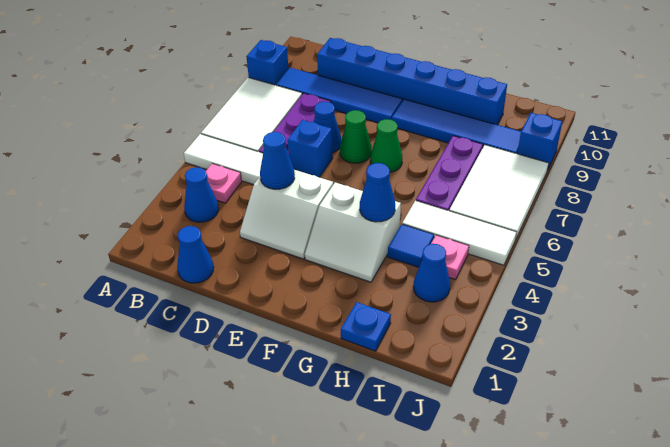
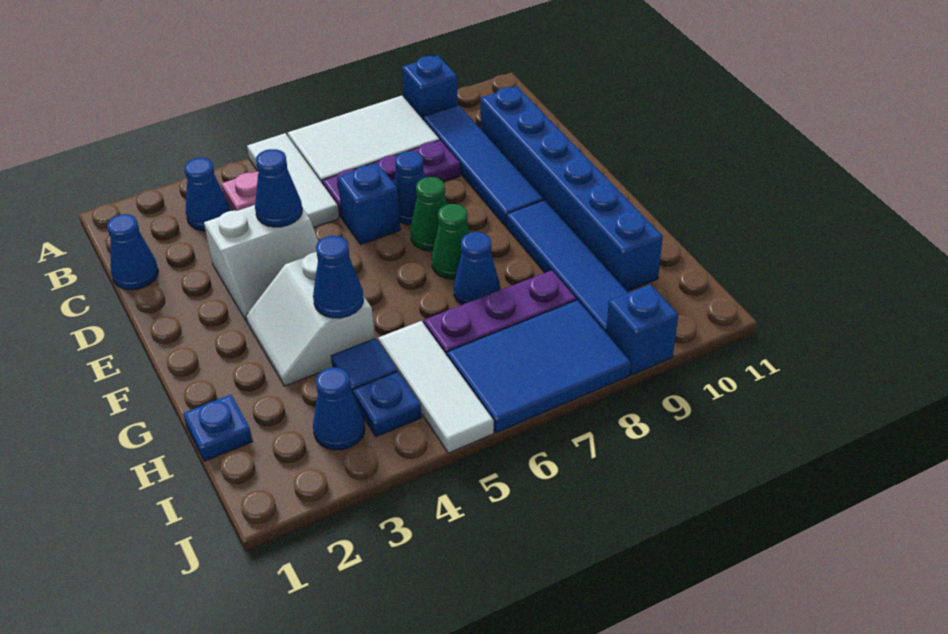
white slope D3:E4 level 1 top 4 -> white slope D3:E4 level 1 top D
none -> blue cone G7 level 1
pink plate I4 level 1 -> blue plate I4 level 1
white tile I6:J8 level 1 -> blue tile I6:J8 level 1

